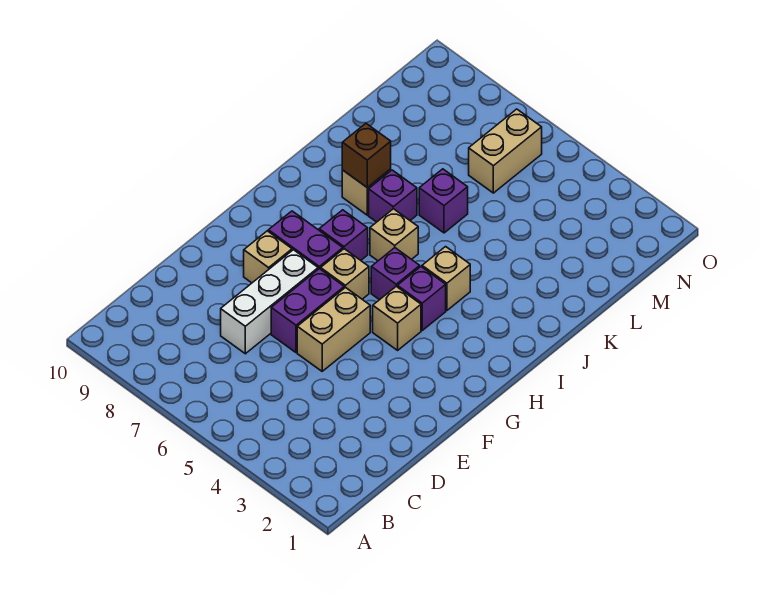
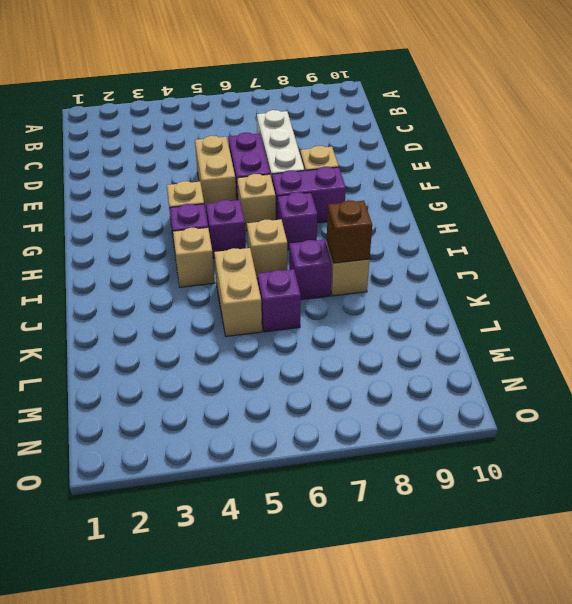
tan brick M6:N6 level 1 -> tan brick J5:K5 level 1

